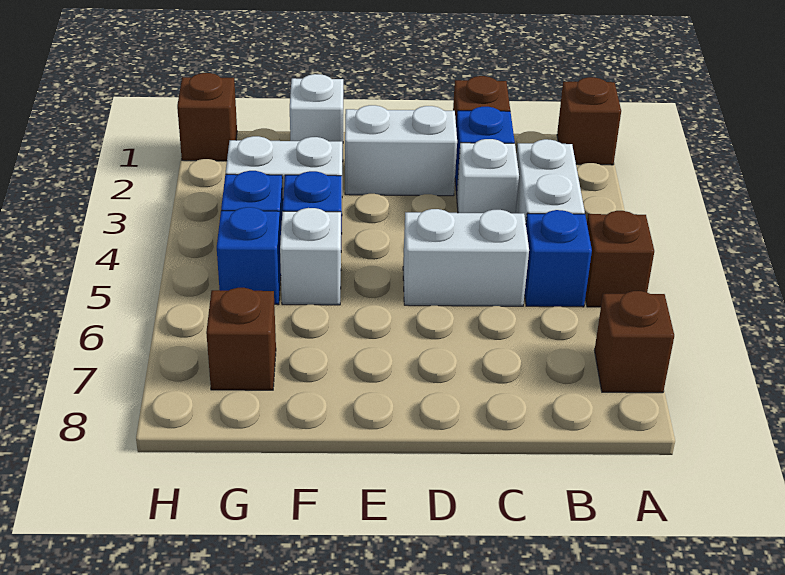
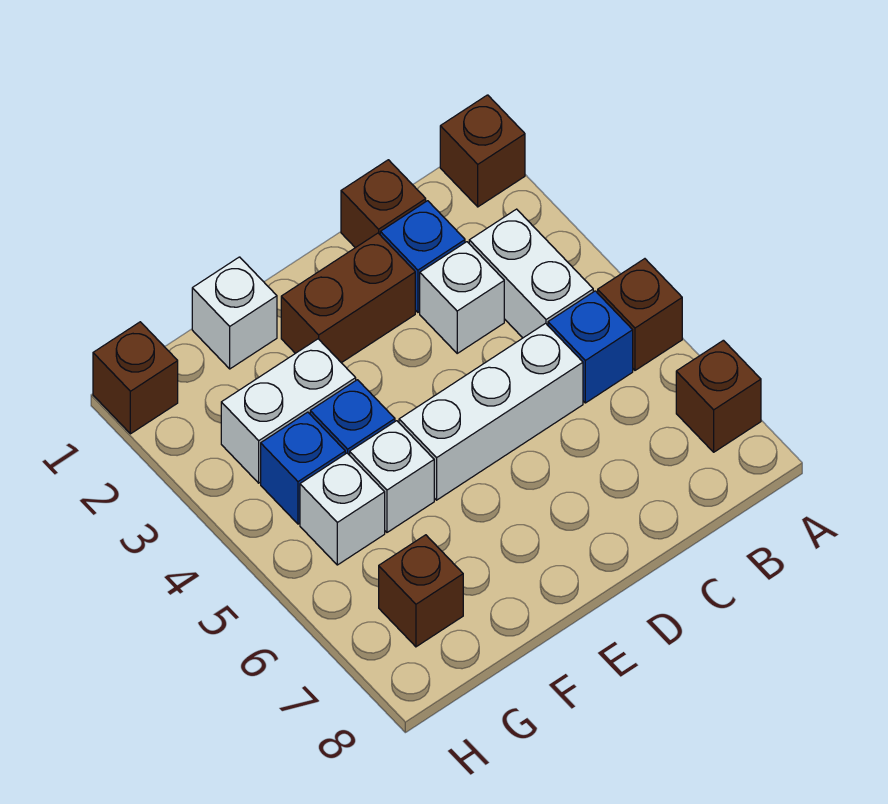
white brick C5:D5 level 1 -> white brick C5:E5 level 1
white brick D2:E2 level 1 -> brown brick D2:E2 level 1
blue brick G5 level 1 -> white brick G5 level 1

